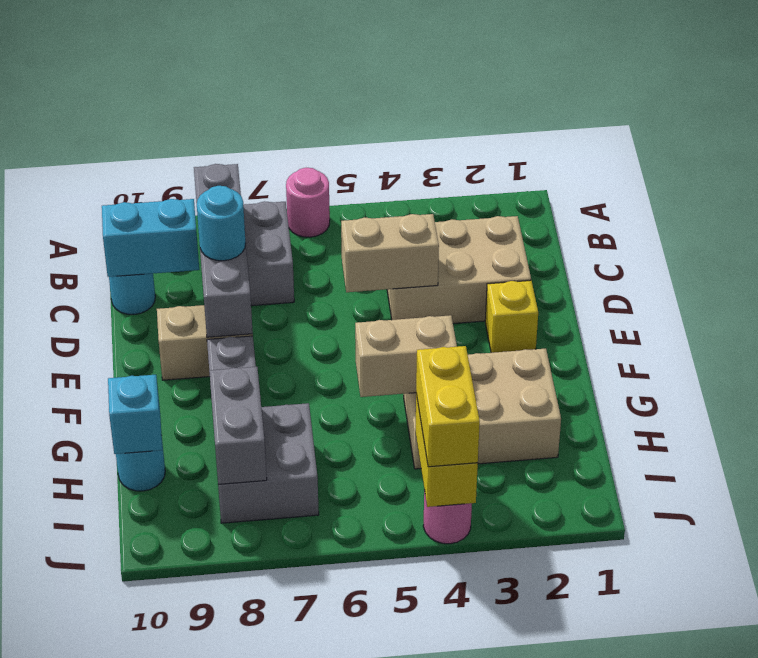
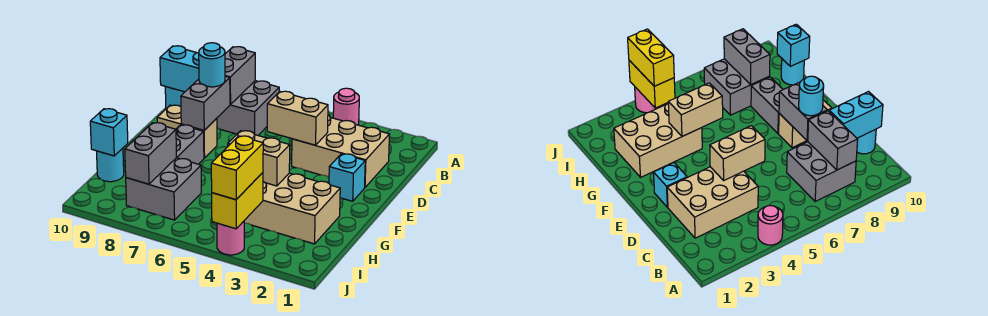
pink round brick A6 level 1 -> pink round brick A4 level 1
yellow brick E2 level 1 -> cyan brick E2 level 1

